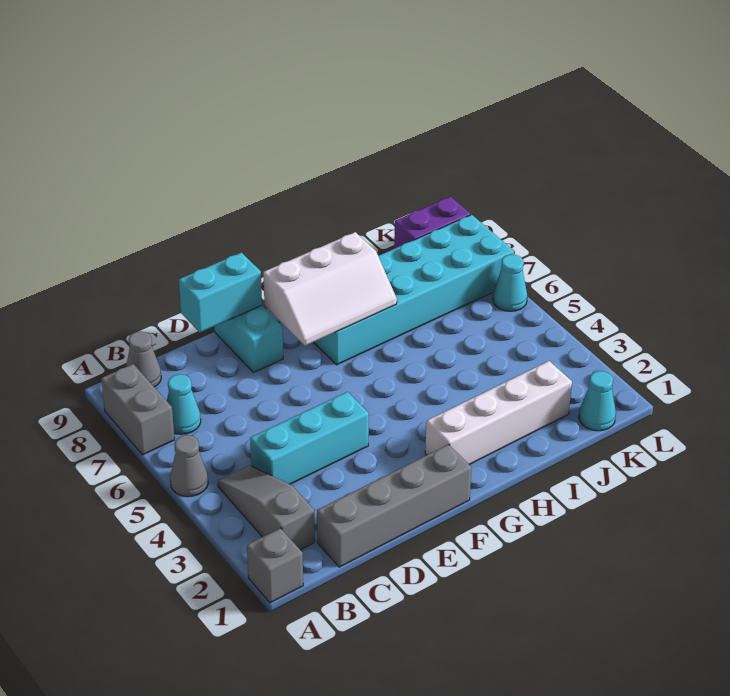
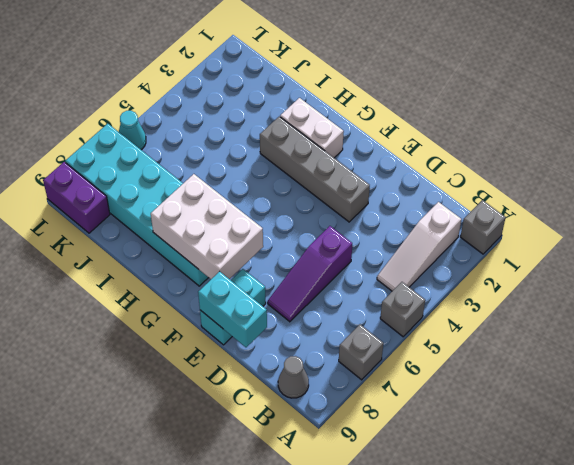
grey cone A5 level 1 -> grey brick A5 level 1
grey brick A7:A8 level 1 -> grey brick A7 level 1
grey slope B2:B4 level 1 top 2 -> white slope B2:B4 level 1 top 2
cyan cone B7 level 1 -> none
grey brick C1:F1 level 1 -> grey brick E3:H3 level 1
cyan brick C4:E4 level 1 -> none
none -> purple slope D5:D7 level 1 top 5
white slope F7:H8 level 2 top 8 -> white brick F7:H8 level 2
white brick G2:J2 level 1 -> white brick G2:H2 level 1
cyan cone K1 level 1 -> none

